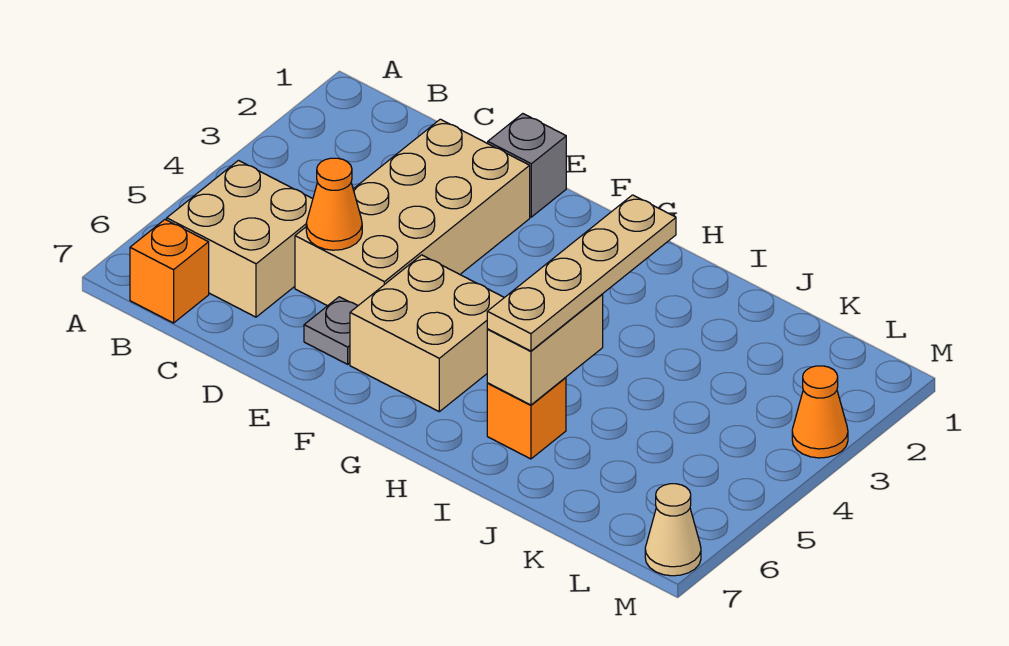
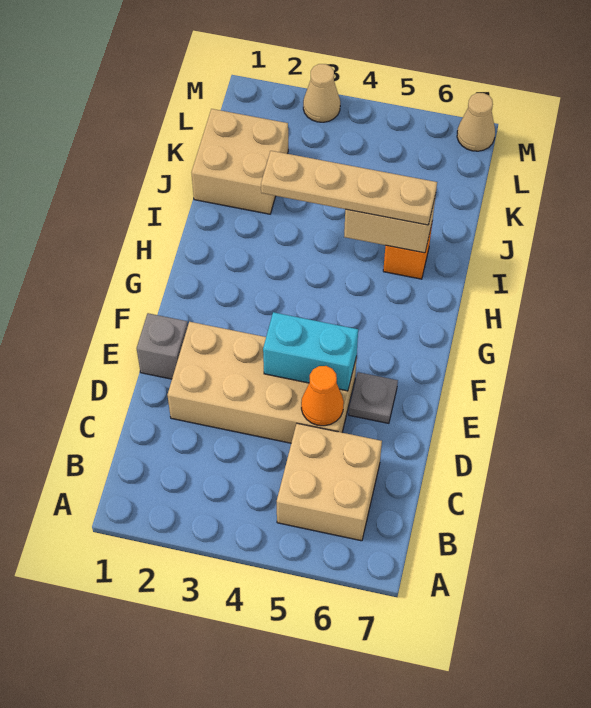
orange brick B7 level 1 -> none
none -> cyan brick E4:E5 level 2
tan brick F5:G6 level 1 -> tan brick J1:K2 level 1
orange cone M3 level 1 -> tan cone M3 level 1

